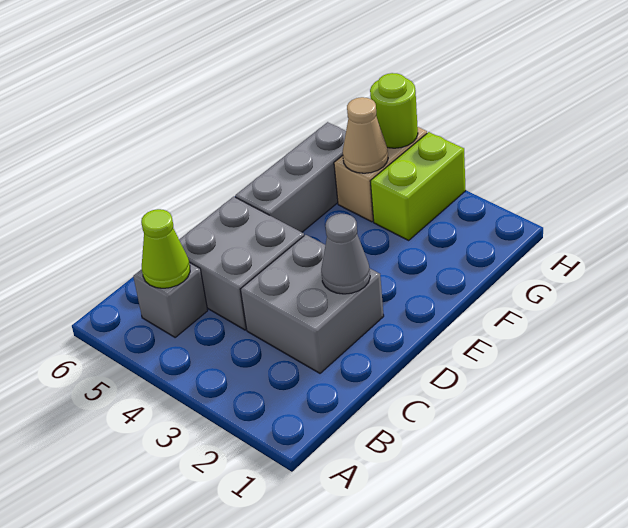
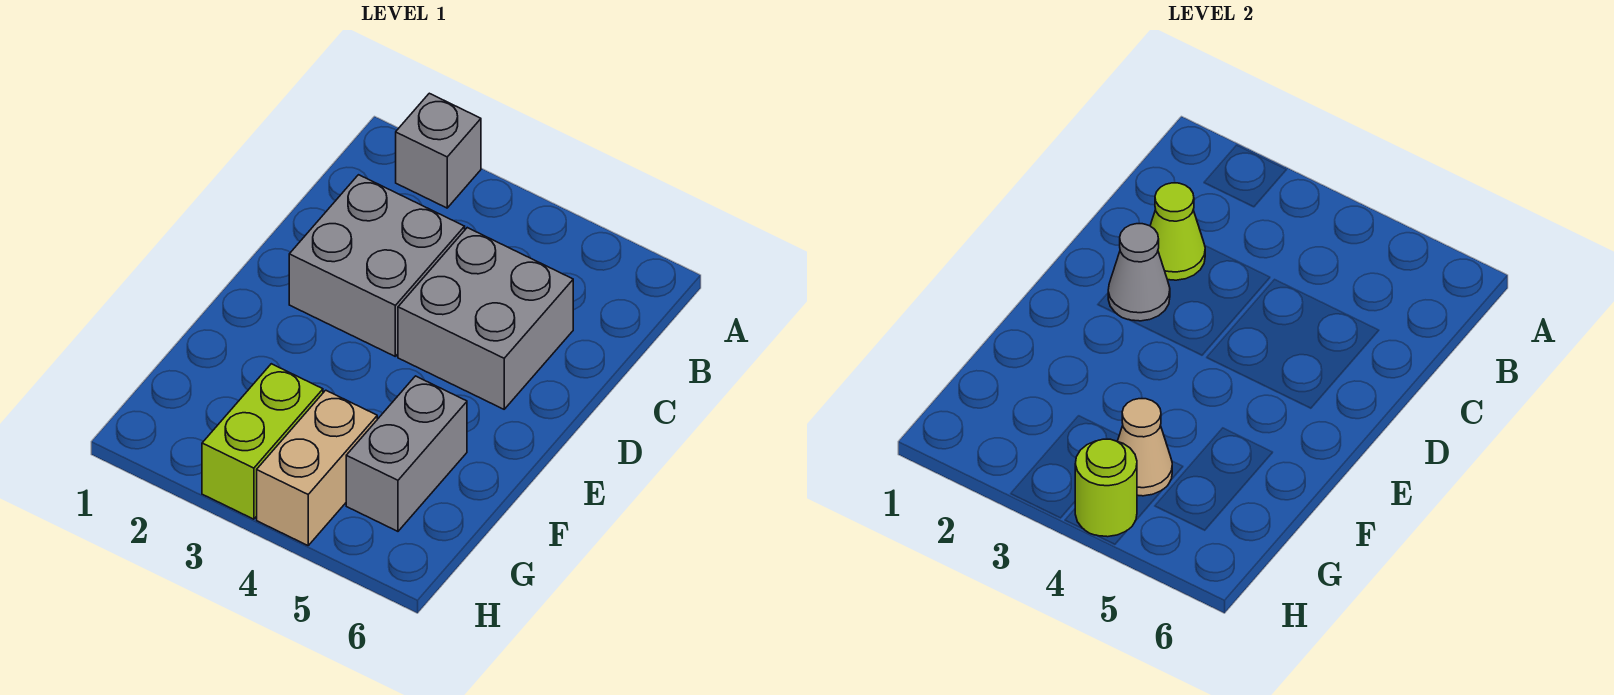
grey brick B5 level 1 -> grey brick A2 level 1
lime cone B5 level 2 -> lime cone C2 level 2
grey brick E5:G5 level 1 -> grey brick F5:G5 level 1

